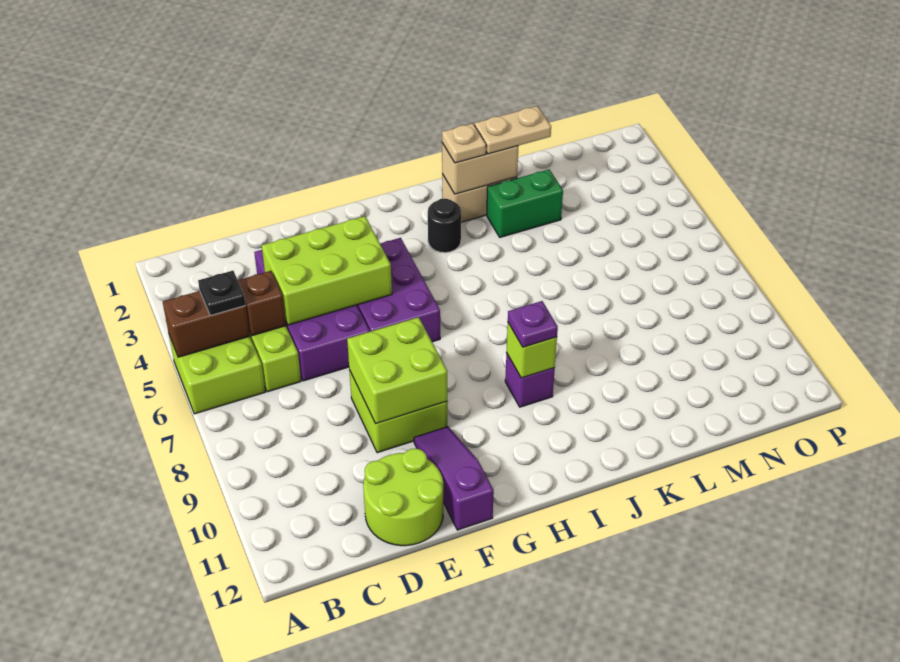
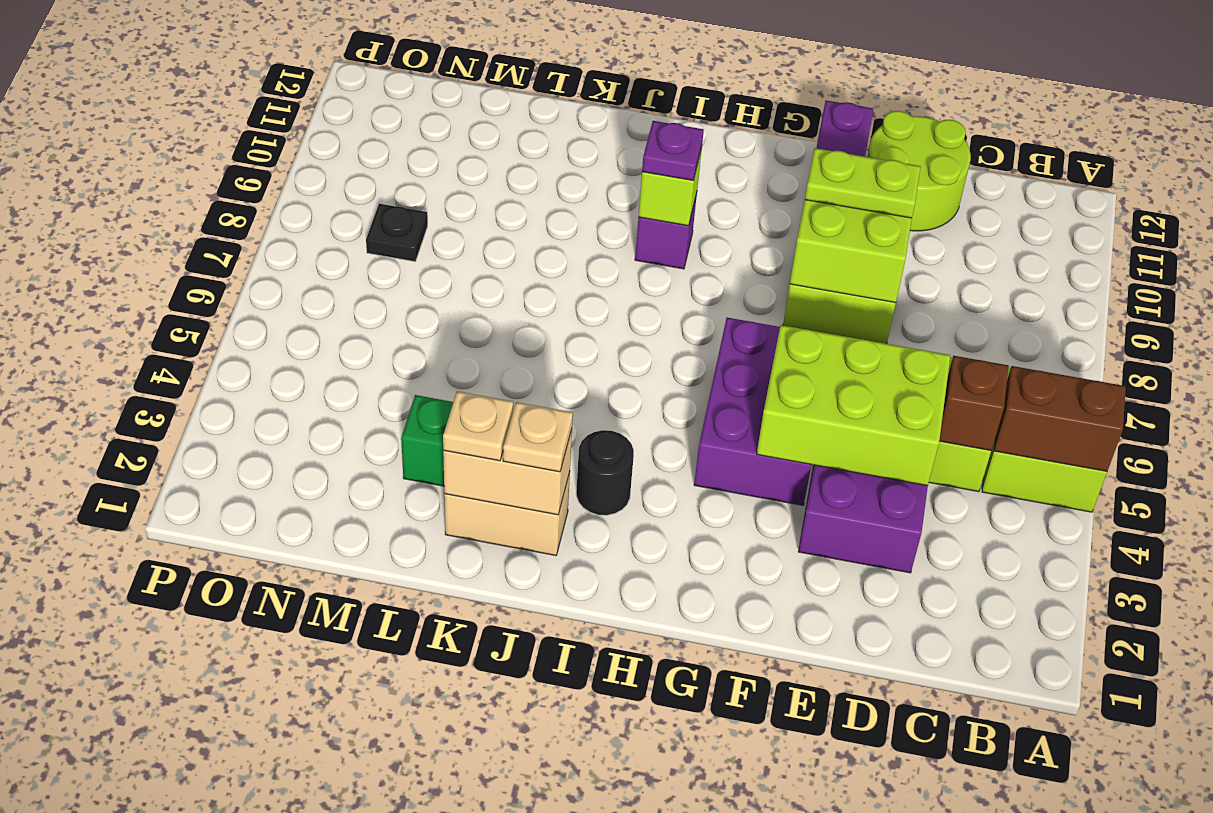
black plate B5 level 3 -> black plate N8 level 1
none -> lime plate E9:F9 level 3
tan plate K2:L2 level 3 -> tan plate K2 level 3

